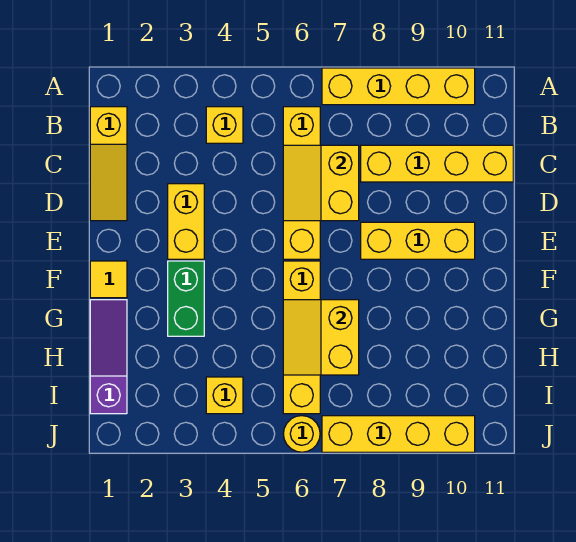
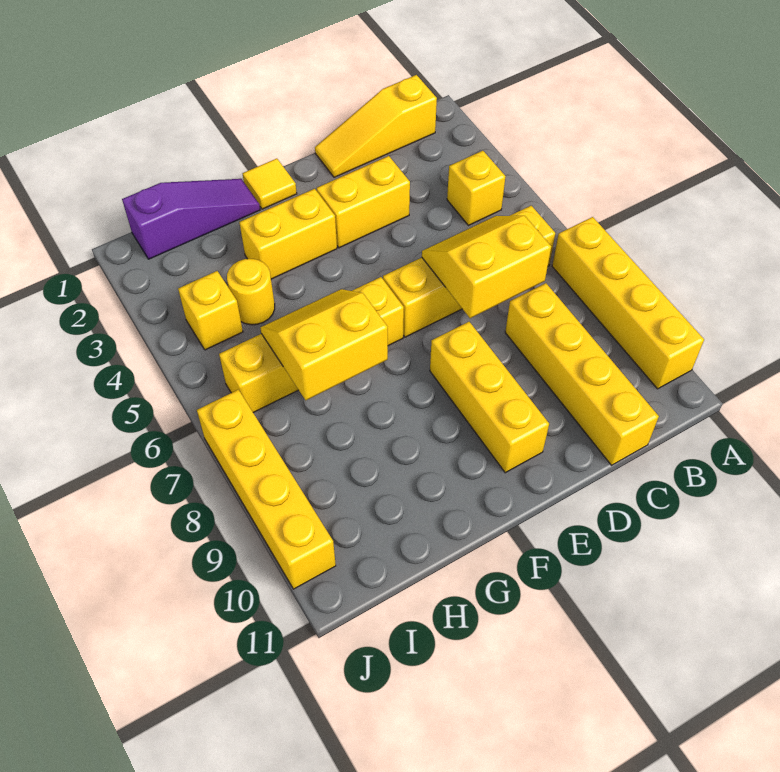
green brick F3:G3 level 1 -> yellow brick F3:G3 level 1
yellow round brick J6 level 1 -> yellow round brick H4 level 1

